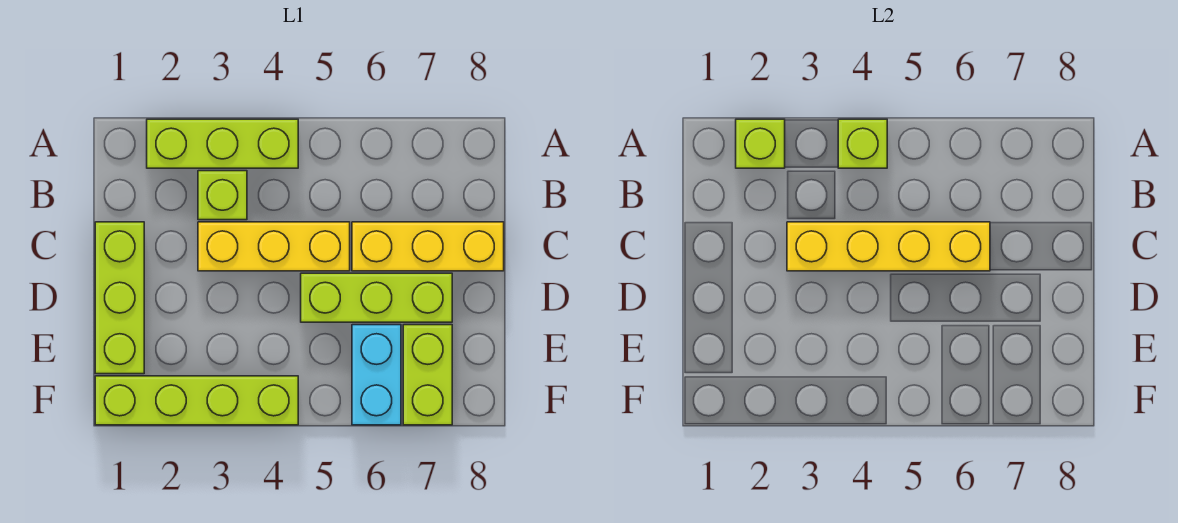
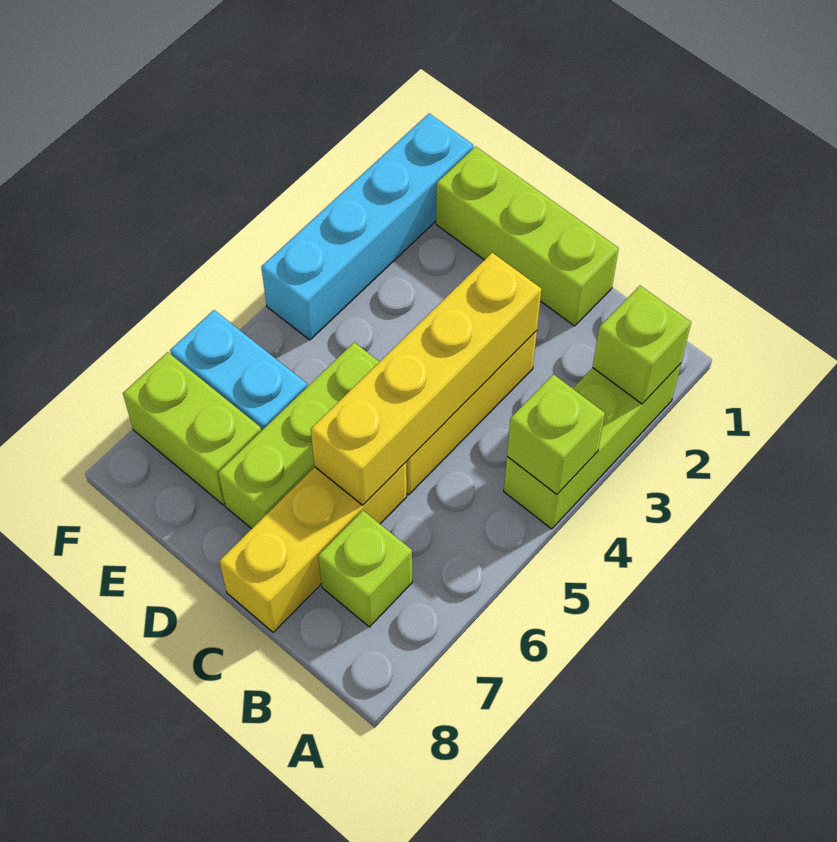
lime brick B3 level 1 -> lime brick B7 level 1
lime brick F1:F4 level 1 -> cyan brick F1:F4 level 1

